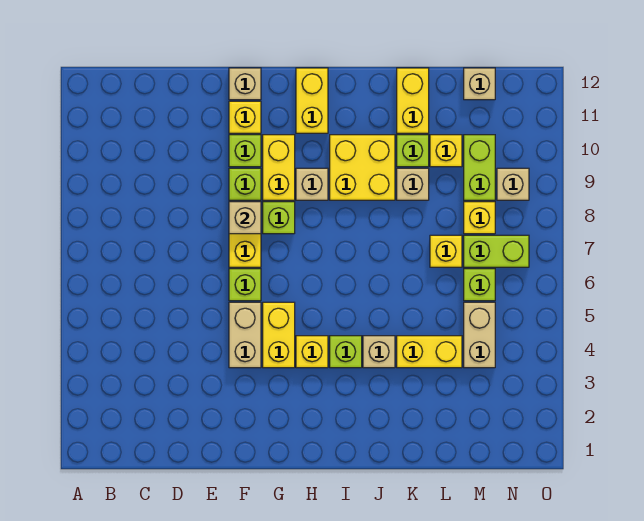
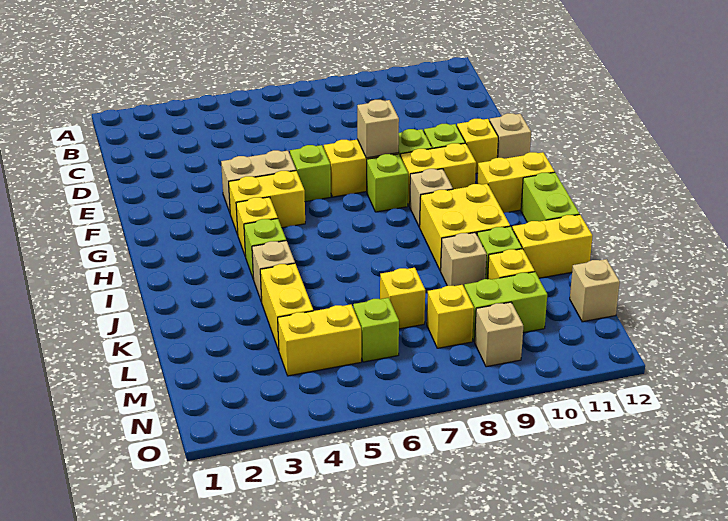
tan brick M4:M5 level 1 -> yellow brick M4:M5 level 1
lime brick M7:N7 level 1 -> lime brick I12:J12 level 1

